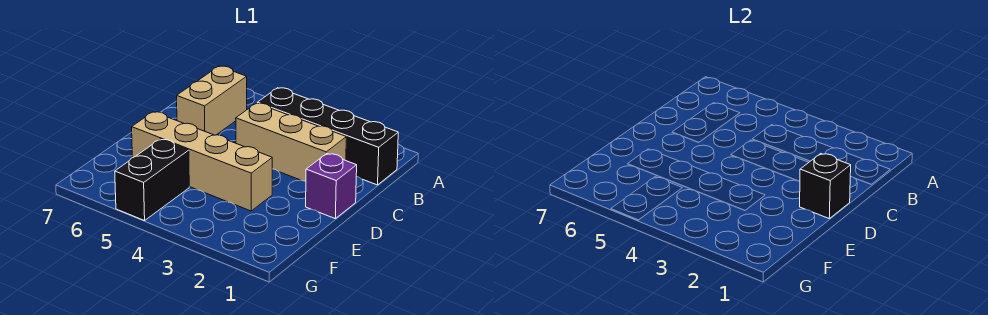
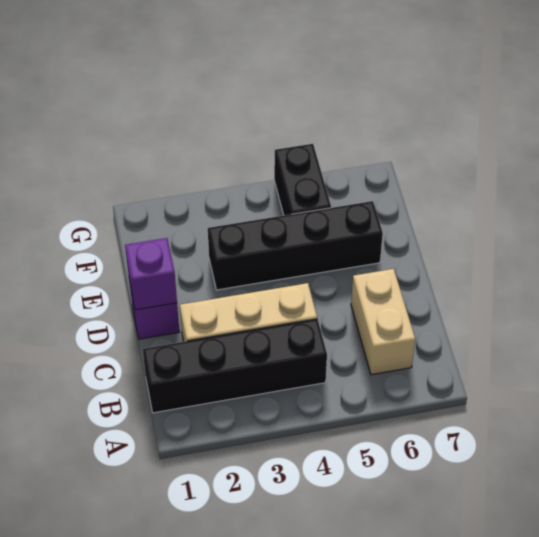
black brick D1 level 2 -> purple brick D1 level 2
tan brick E3:E6 level 1 -> black brick E3:E6 level 1

